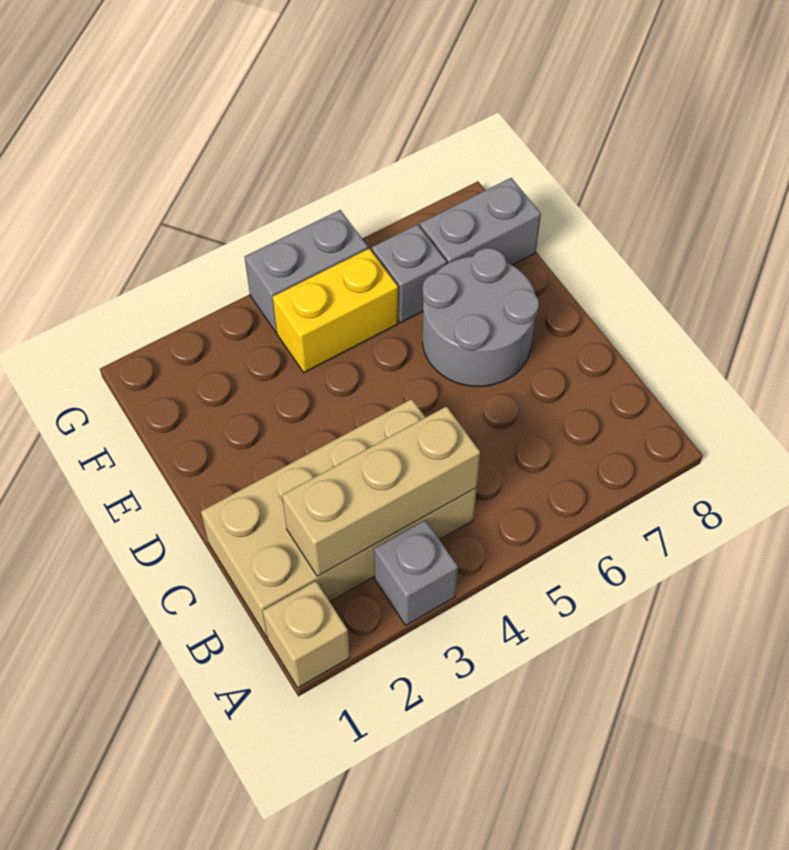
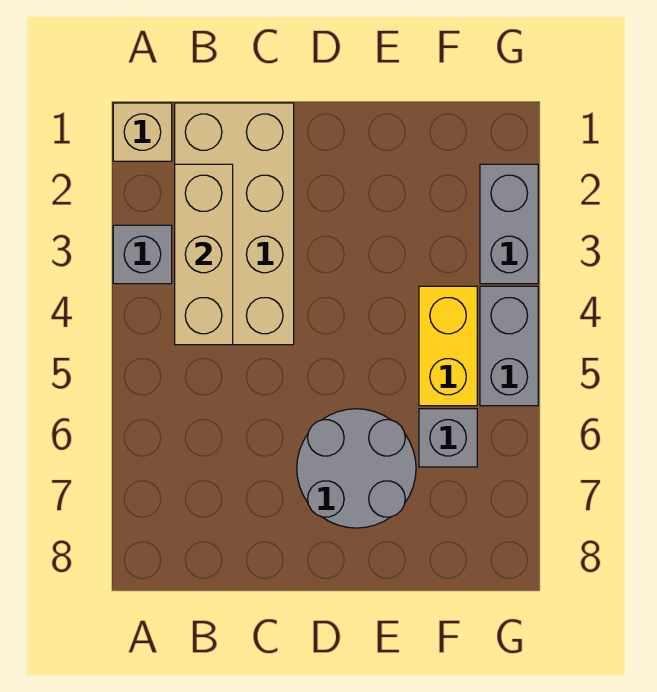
grey brick F7:F8 level 1 -> grey brick G2:G3 level 1

